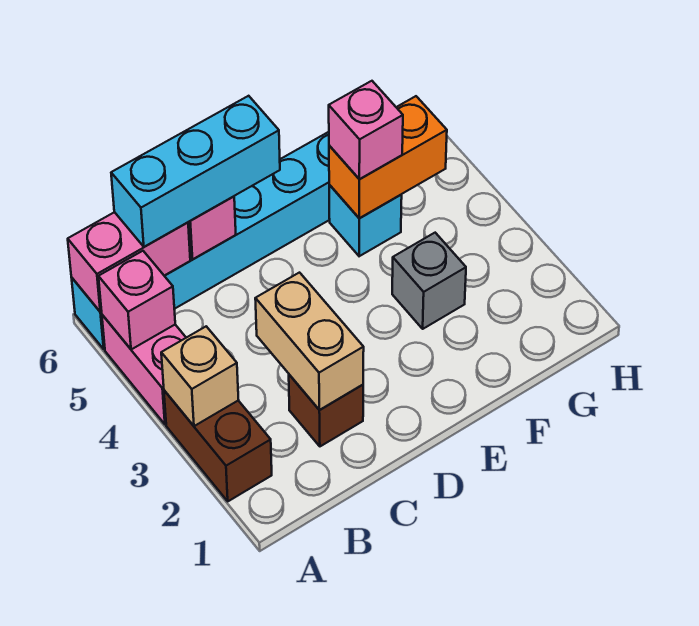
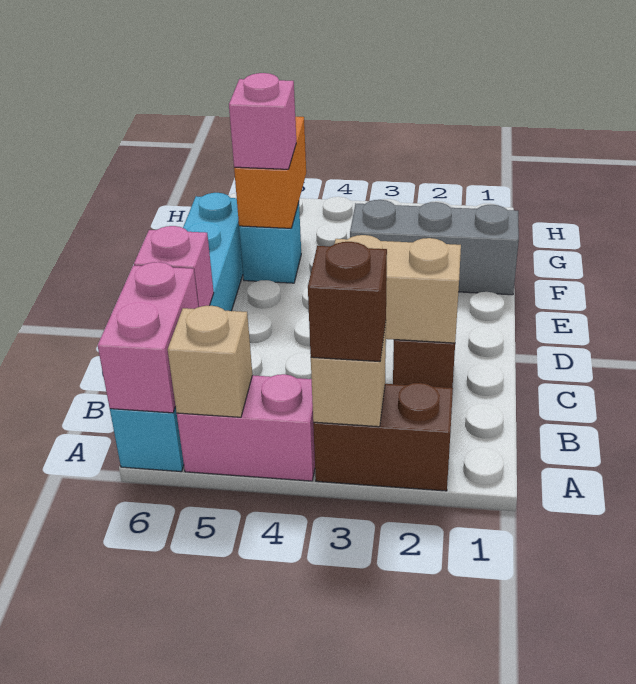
none -> brown brick A3 level 3
pink brick A5 level 2 -> tan brick A5 level 2
cyan brick B6:D6 level 3 -> none
grey brick F3 level 1 -> grey brick F1:F3 level 1

